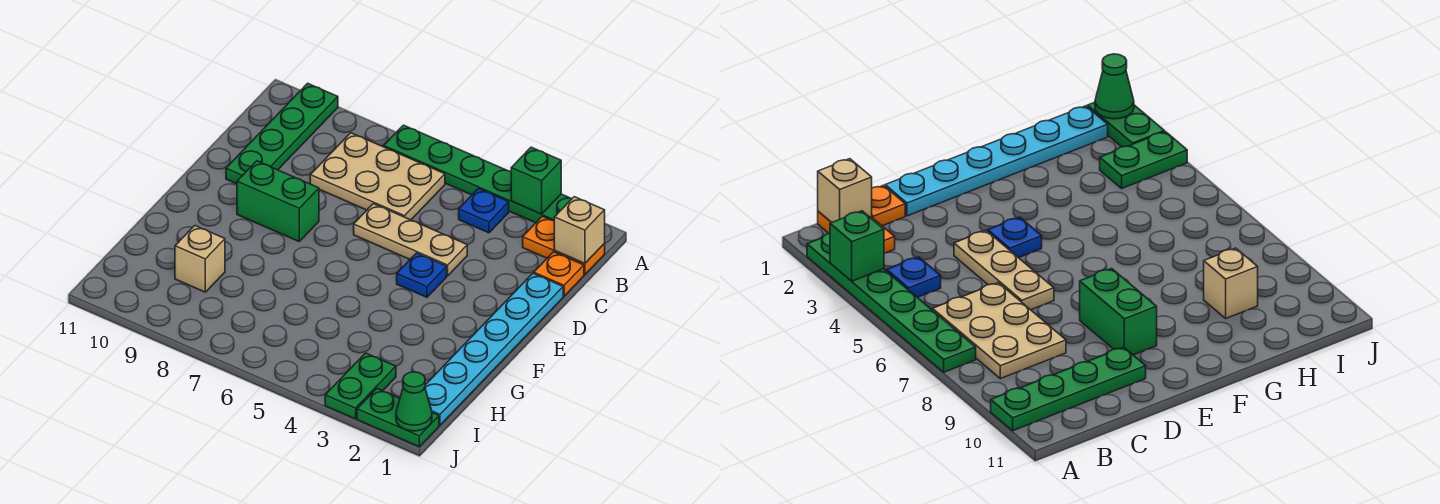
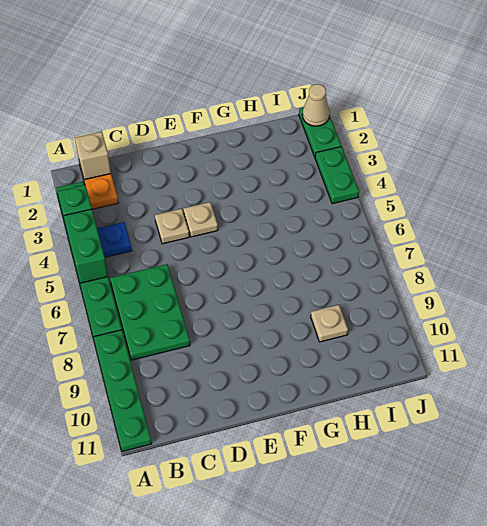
green plate A10:D10 level 1 -> green plate A8:A11 level 1
tan plate B6:C8 level 1 -> green plate B6:C8 level 1
orange plate C1 level 1 -> none
cyan plate D1:I1 level 1 -> none
tan plate D4:D6 level 1 -> tan plate D4 level 1
blue plate E4 level 1 -> tan plate E4 level 1
green brick E8:E9 level 1 -> green brick A4:A5 level 2
tan brick H9 level 1 -> tan plate H9 level 1
green plate I3:J3 level 1 -> green plate J3:J4 level 1
green cone J1 level 2 -> tan cone J1 level 2

